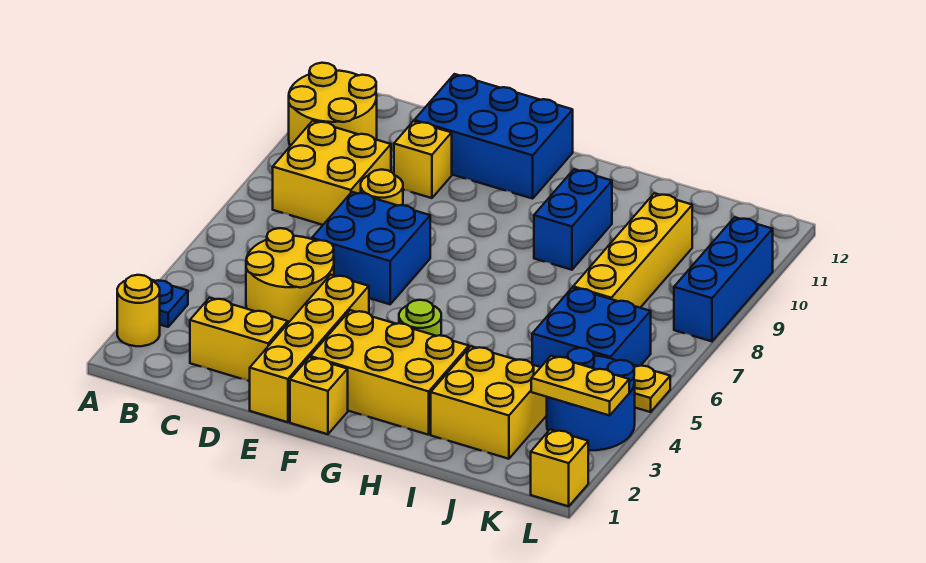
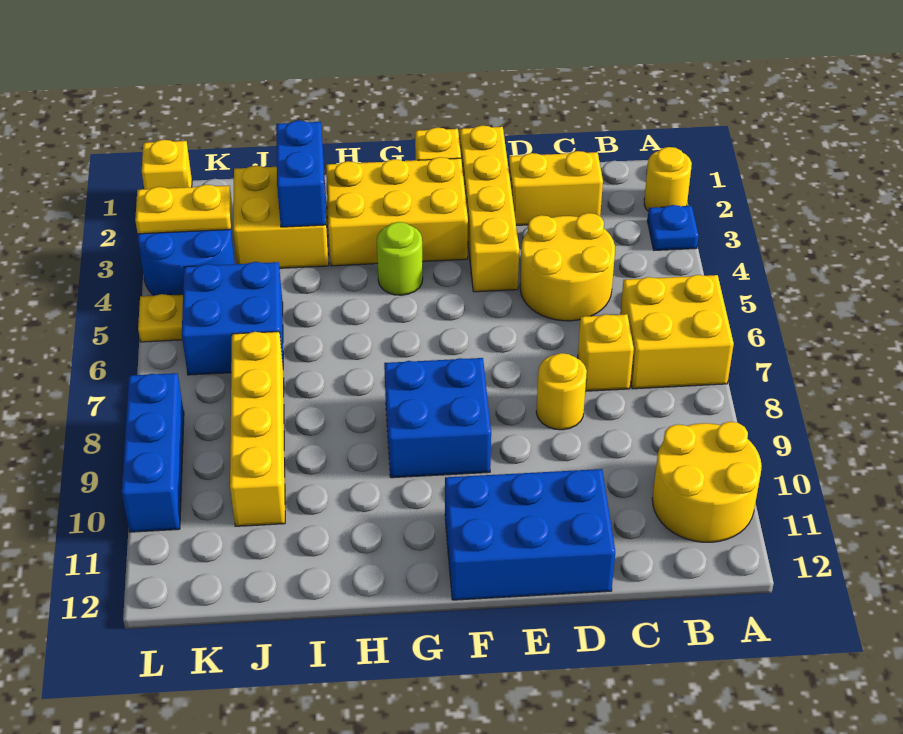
yellow brick B8:C9 level 1 -> yellow brick A6:B7 level 1
blue brick D6:E7 level 1 -> blue brick F8:G9 level 1
yellow brick D10 level 1 -> yellow brick C7 level 1
blue brick H9:H10 level 1 -> blue brick I2:I3 level 2

